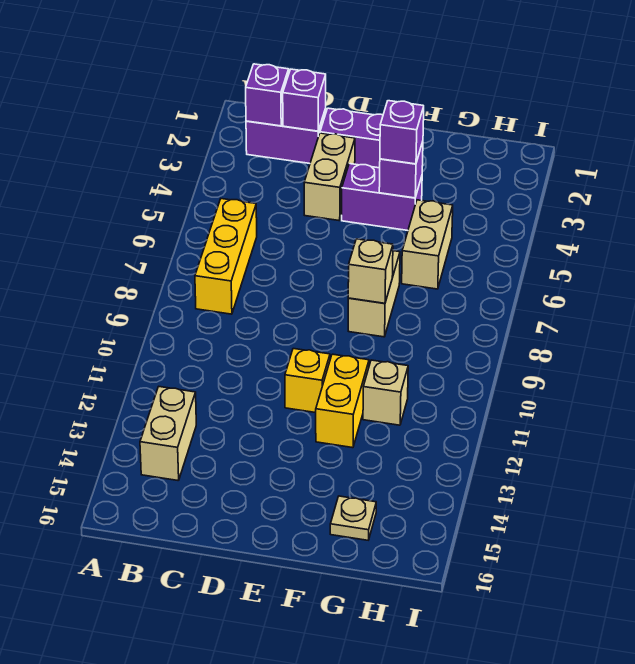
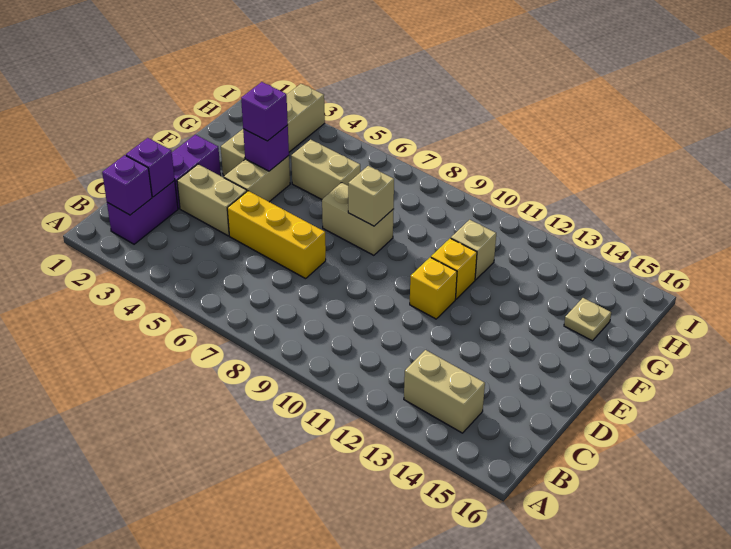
yellow brick B6:B8 level 1 -> yellow brick D5:D7 level 1
purple brick E4:F4 level 1 -> tan brick E4:F4 level 1
none -> tan brick F3:I3 level 1
yellow brick F11:F12 level 1 -> yellow brick F11 level 1

